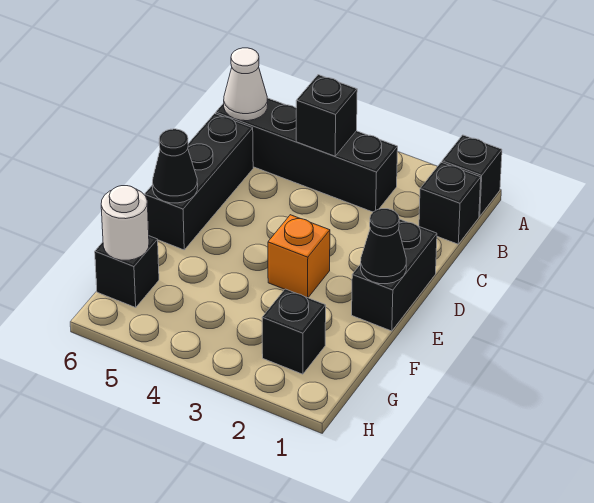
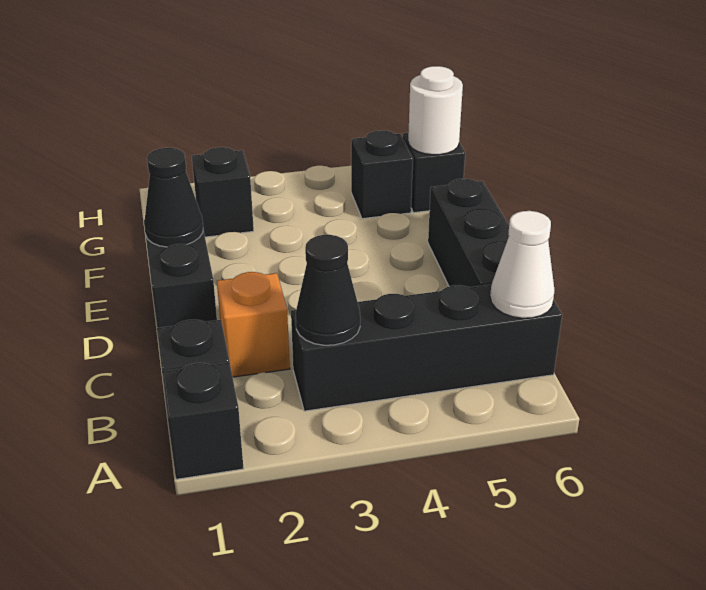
black brick B4 level 2 -> black brick G5 level 1
orange brick E3 level 1 -> orange brick C2 level 1
black cone E6 level 2 -> black cone B3 level 2

